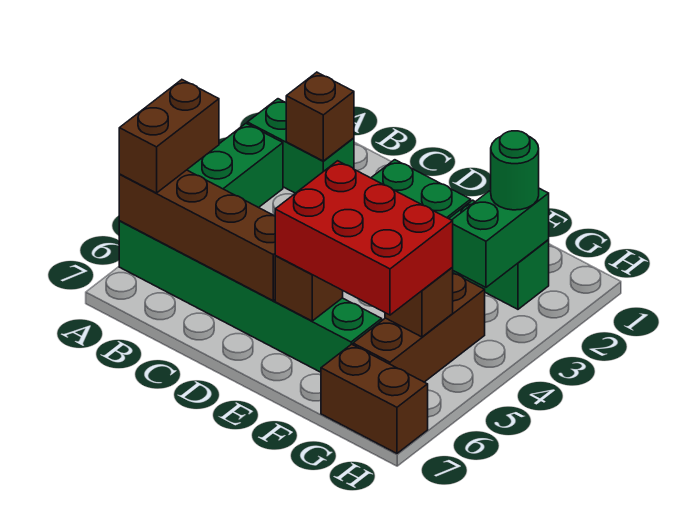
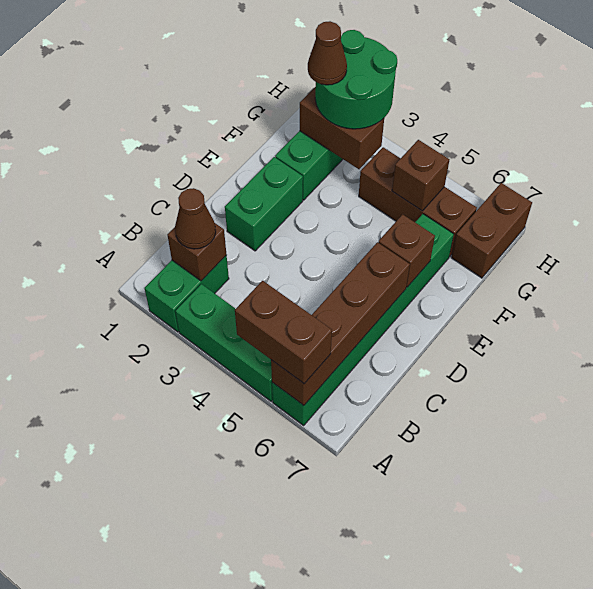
none -> brown cone B2 level 3
red brick E5:G6 level 3 -> none
green brick G2:G3 level 2 -> brown brick G2:G3 level 2
green round brick G2 level 3 -> green round brick G2:H3 level 3
none -> brown cone G2 level 4

